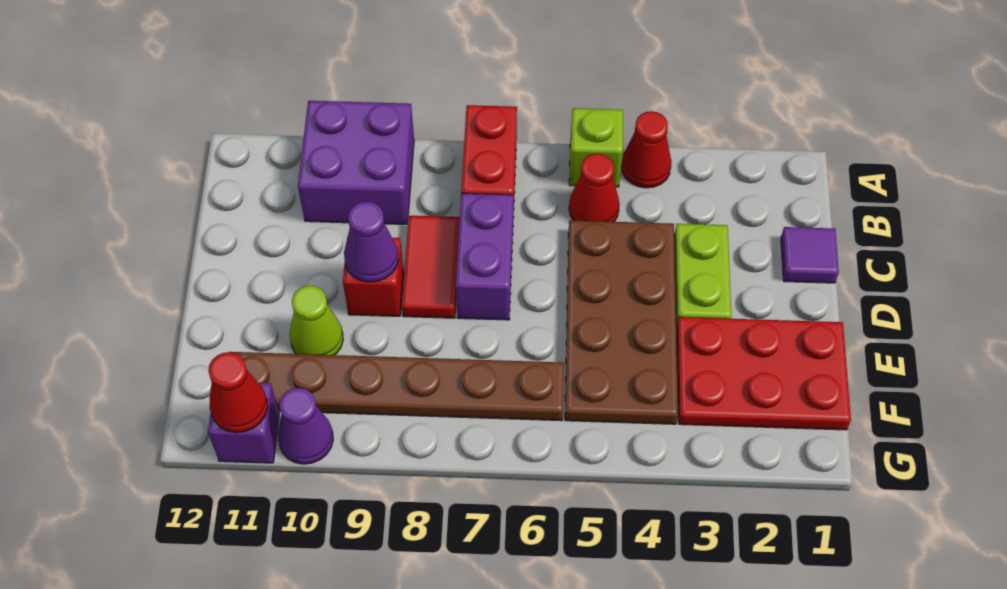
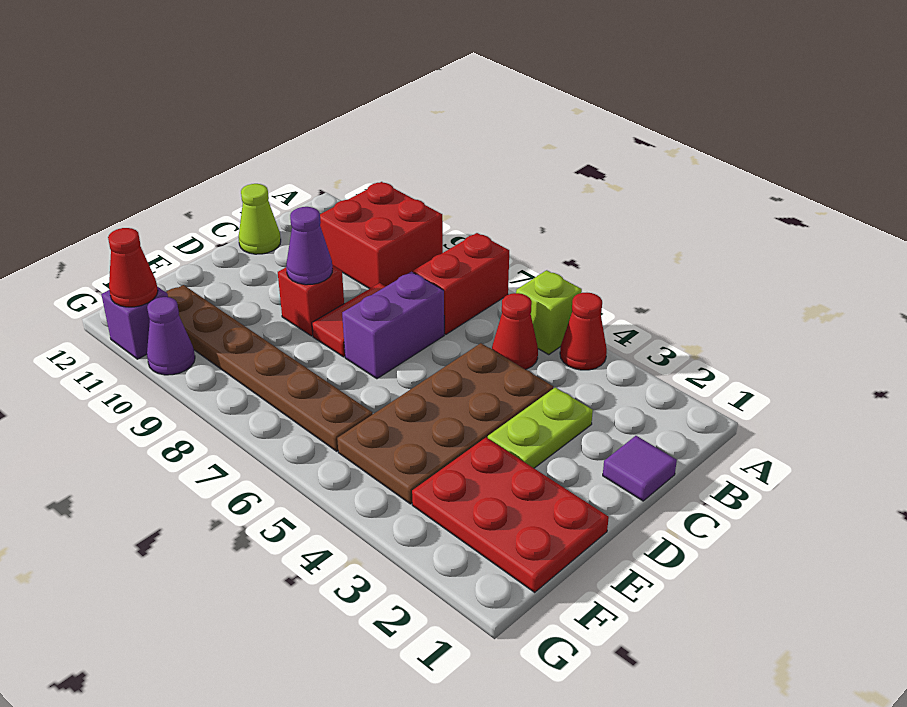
purple brick A9:B10 level 1 -> red brick A9:B10 level 1
lime cone E10 level 1 -> lime cone C12 level 1

